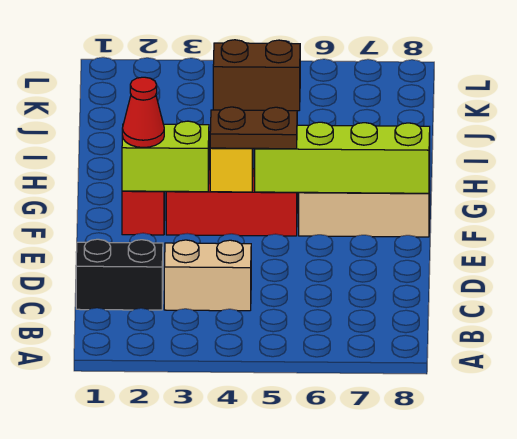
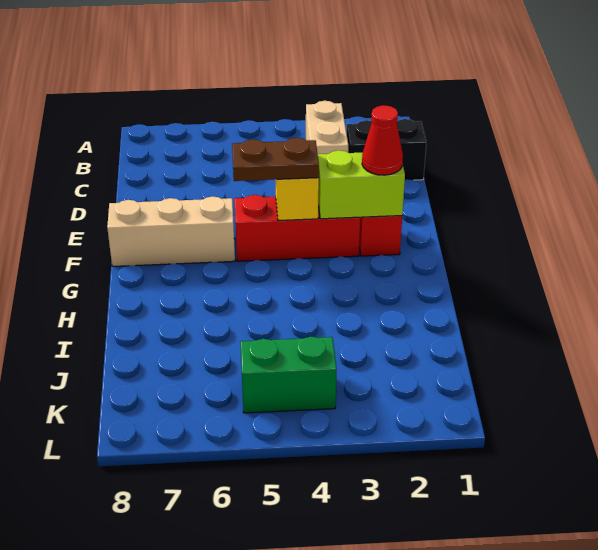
tan brick C3:C4 level 1 -> tan brick B3:C3 level 1
lime brick F5:F8 level 2 -> none
brown brick K4:K5 level 1 -> green brick K4:K5 level 1

